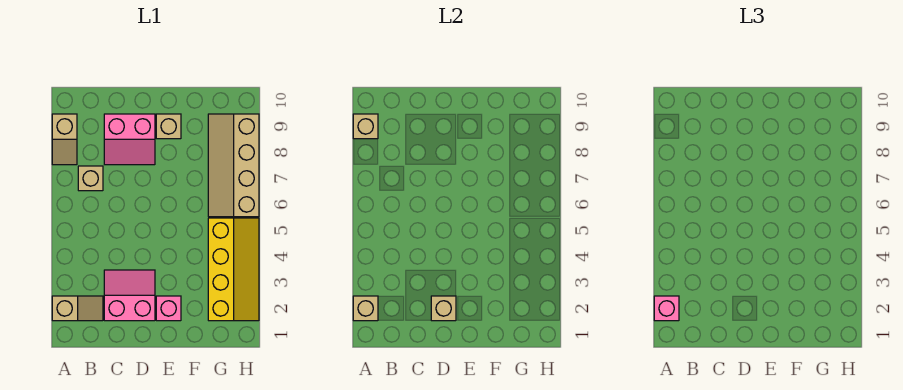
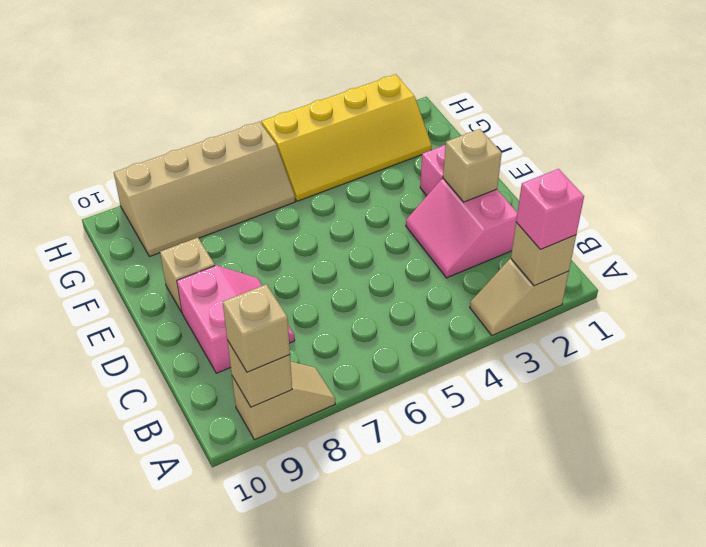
tan slope A2:B2 level 1 top A -> tan slope A2:A3 level 1 top 2
tan brick B7 level 1 -> tan brick A9 level 3
yellow slope G2:H5 level 1 top G -> yellow slope G2:H5 level 1 top H

